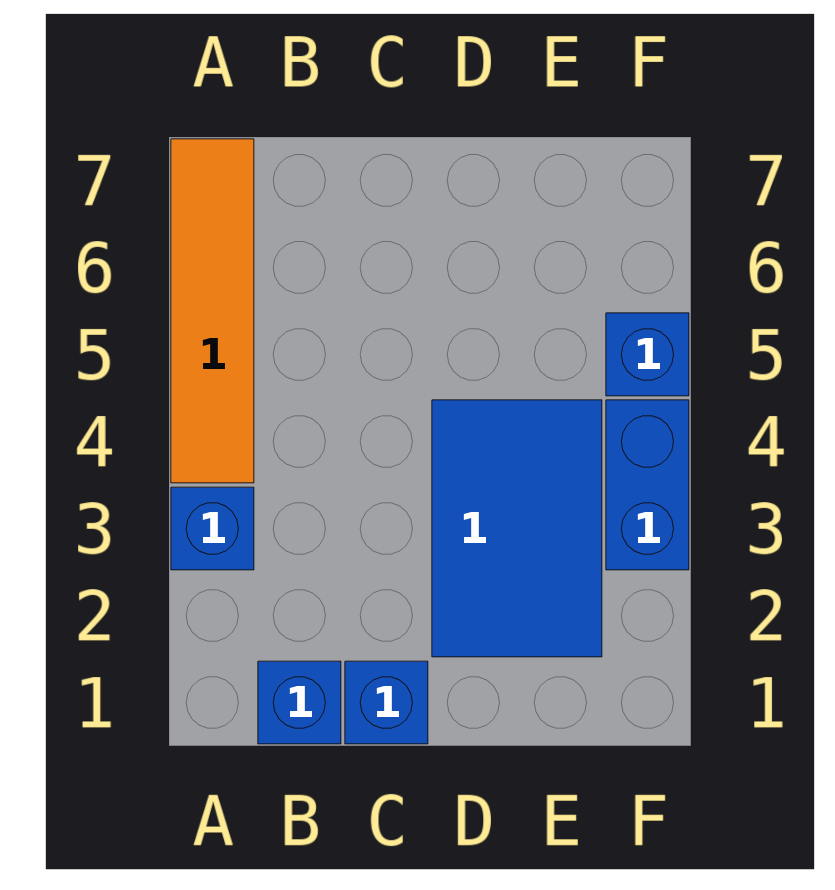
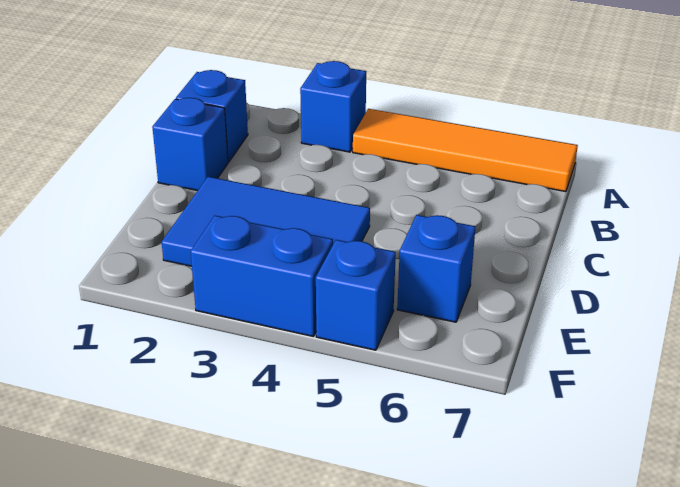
none -> blue brick E6 level 1

